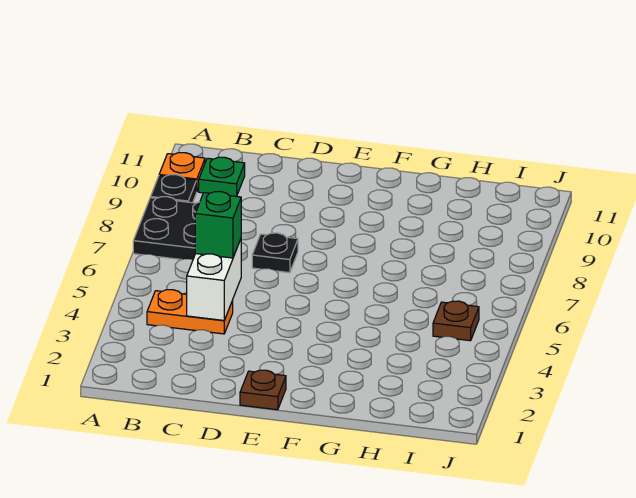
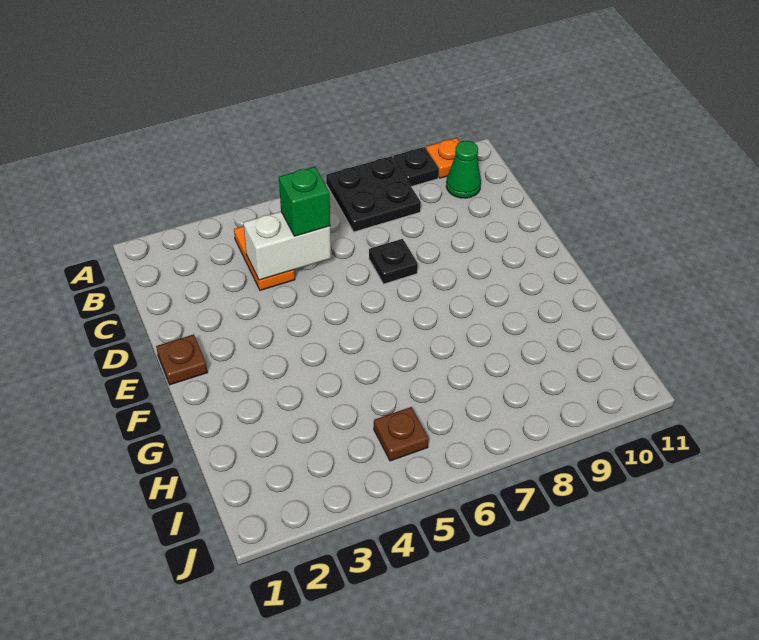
green plate B10 level 1 -> green cone B10 level 1

